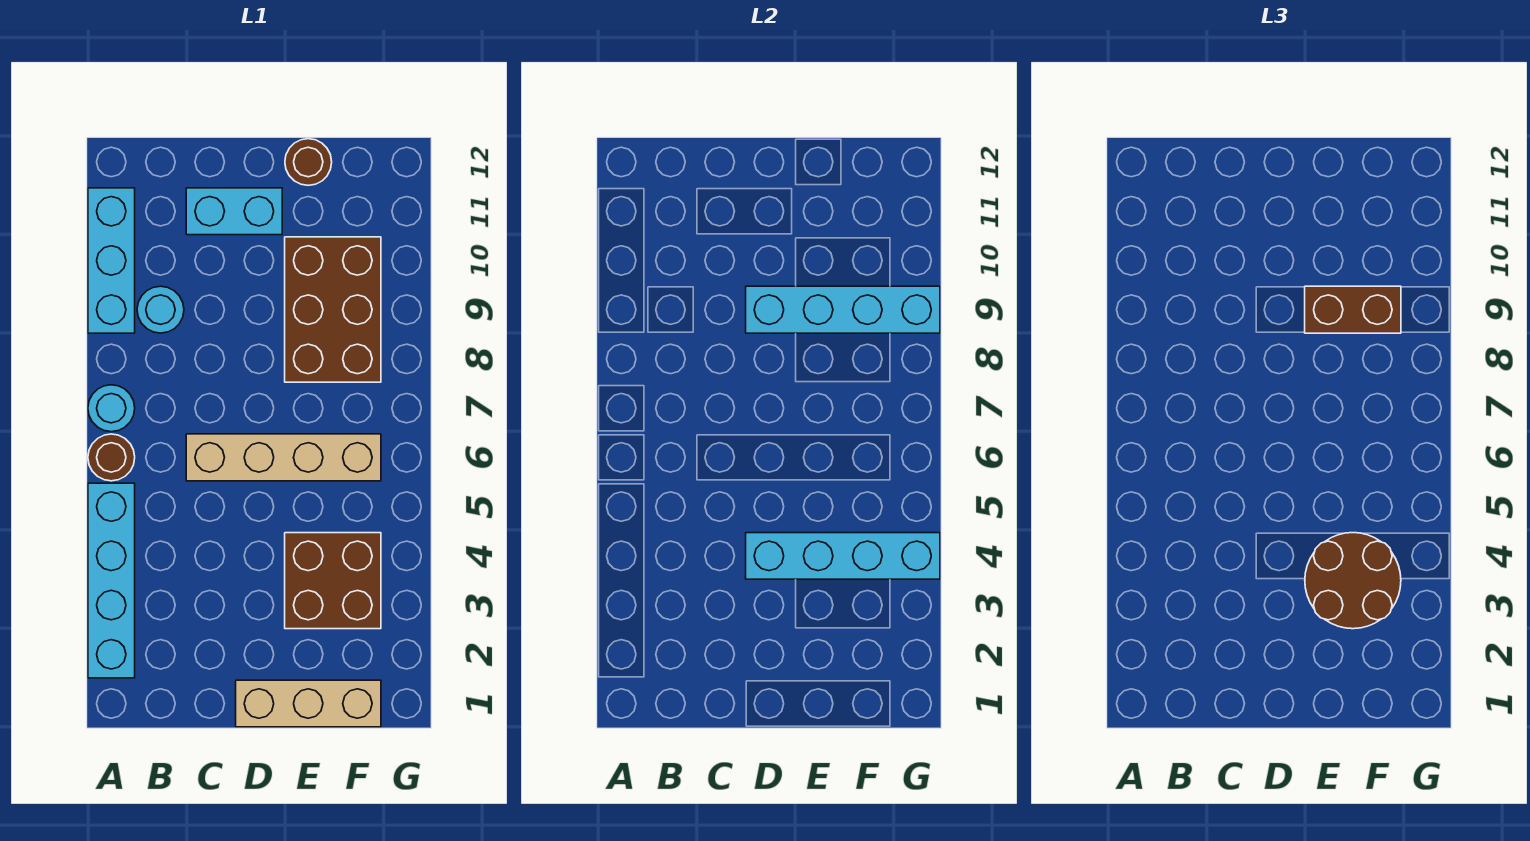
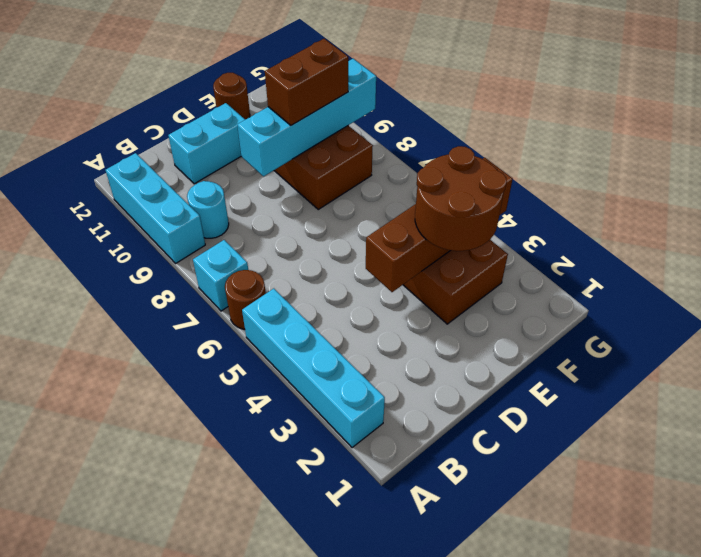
cyan round brick A7 level 1 -> cyan brick A7 level 1
tan brick C6:F6 level 1 -> none
tan brick D1:F1 level 1 -> none
cyan brick D4:G4 level 2 -> brown brick D4:G4 level 2

